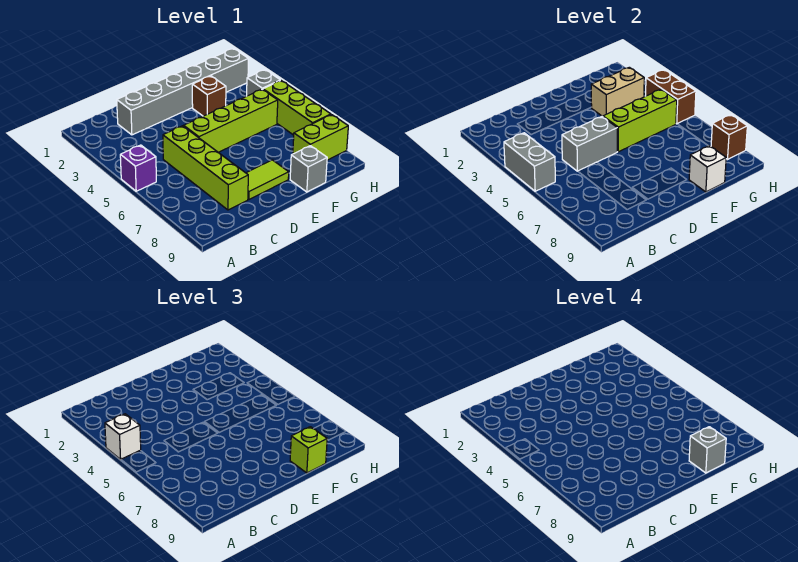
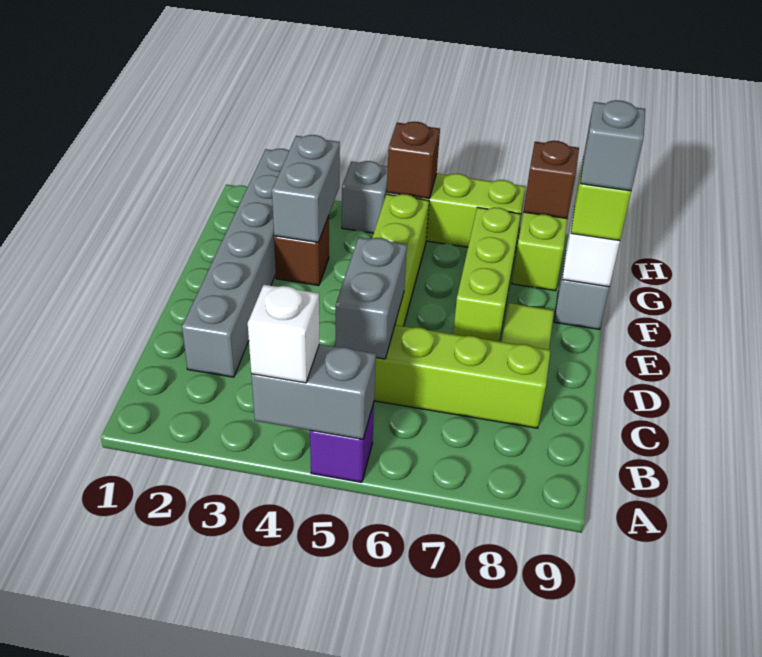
lime brick E5:G5 level 2 -> lime brick E7:G7 level 1
tan brick F3:G3 level 2 -> grey brick F3:G3 level 2
brown brick H4:H5 level 2 -> brown brick H5 level 2

